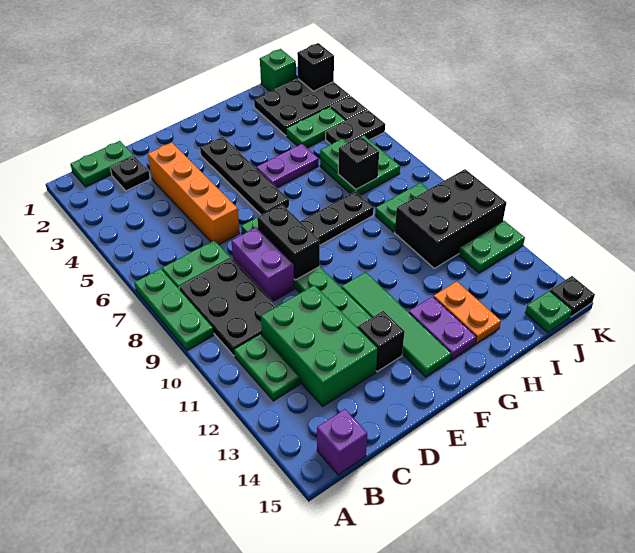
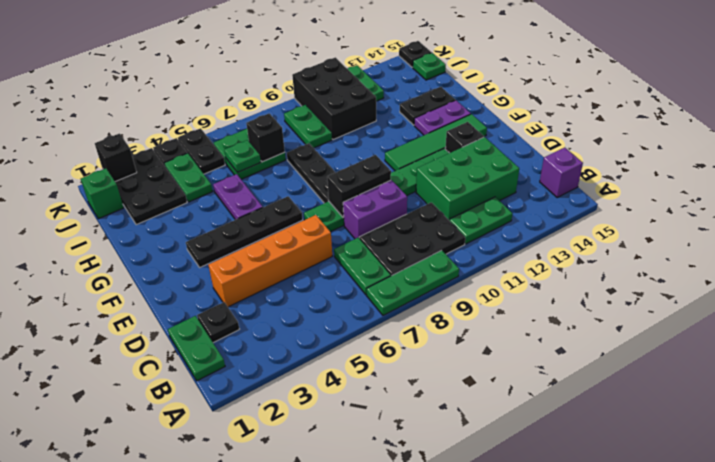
orange plate H13:H14 level 1 -> black plate H13:H14 level 1

